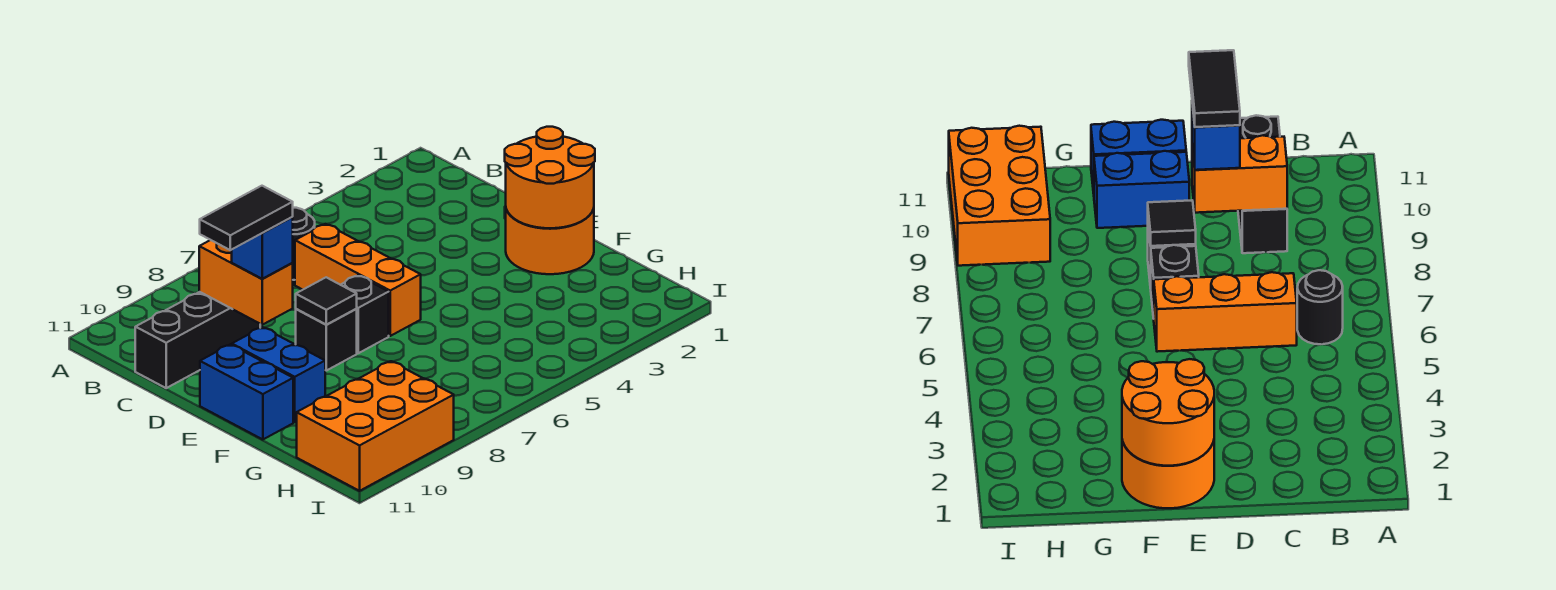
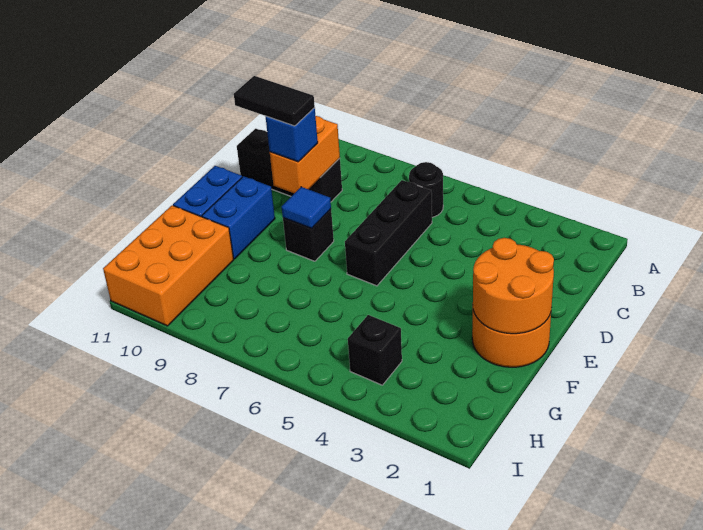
orange brick C6:E6 level 1 -> black brick C6:E6 level 1
black brick E7 level 1 -> black brick H4 level 1
black tile E8 level 2 -> blue tile E8 level 2
orange brick H9:I11 level 1 -> orange brick G10:I11 level 1

